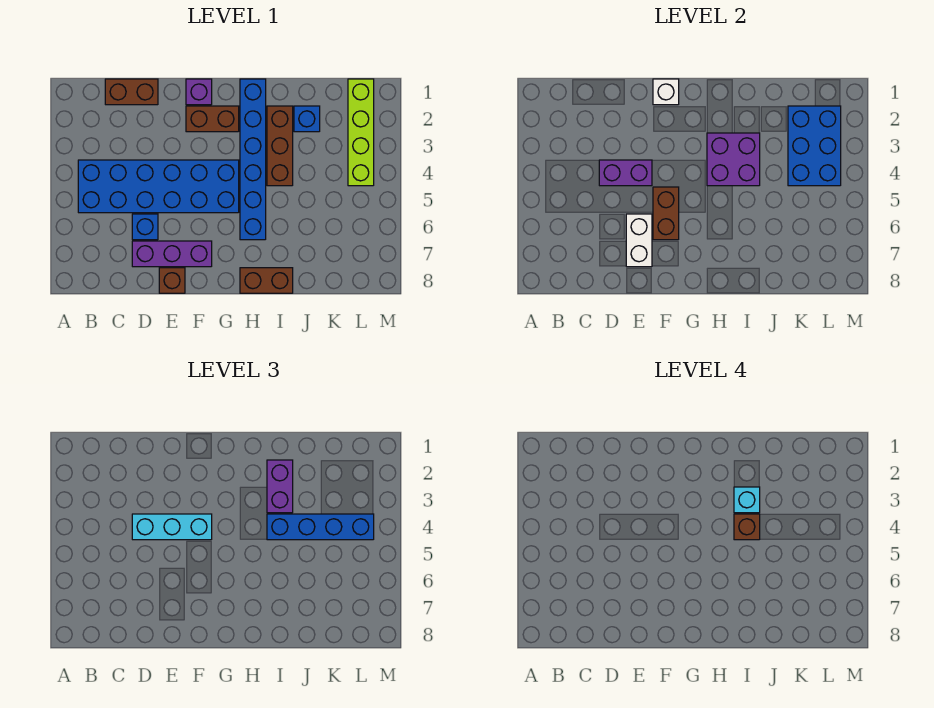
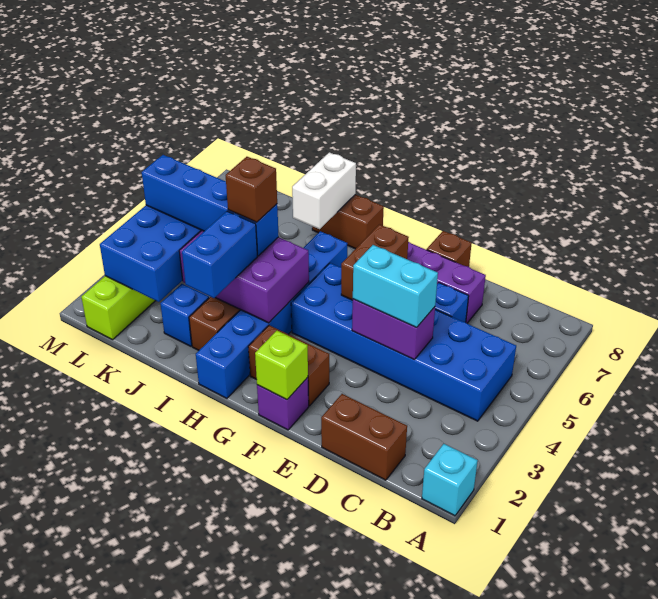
cyan brick D4:F4 level 3 -> cyan brick D4:E4 level 3
white brick E6:E7 level 2 -> white brick I7:I8 level 2
white brick F1 level 2 -> lime brick F1 level 2
purple brick H3:I4 level 2 -> purple brick H3:J4 level 2
purple brick I2:I3 level 3 -> blue brick I2:I3 level 3
cyan brick I3 level 4 -> cyan brick A1 level 1

